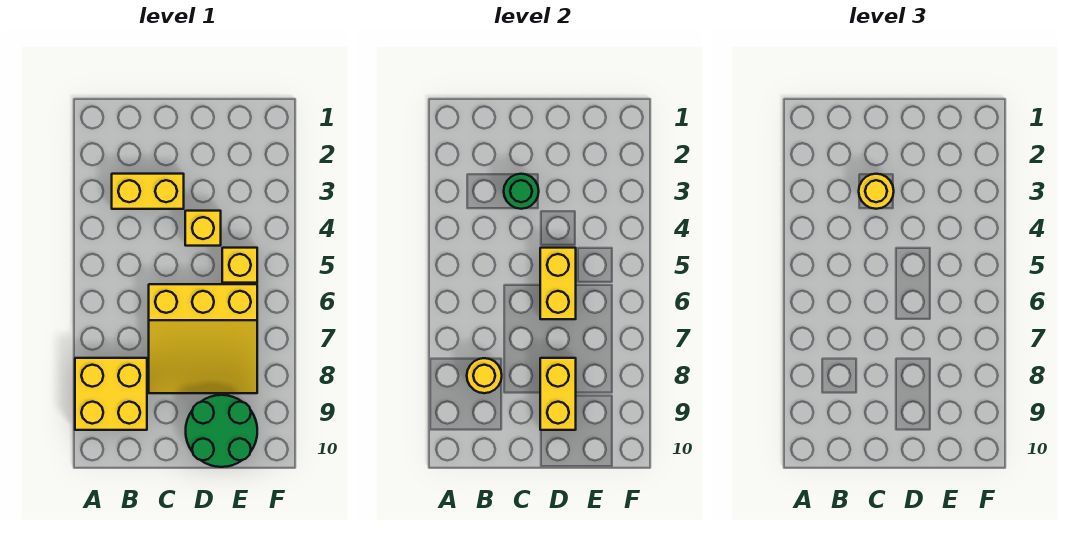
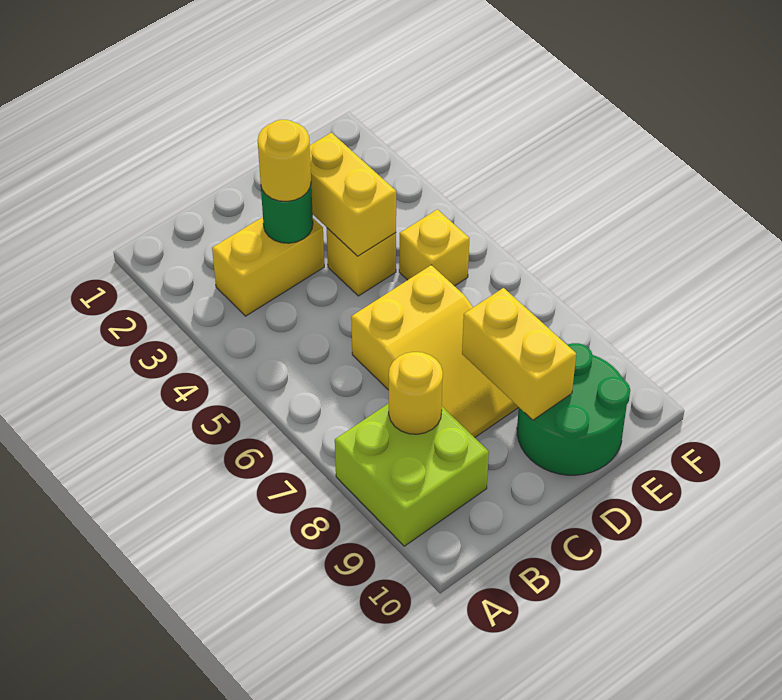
yellow brick A8:B9 level 1 -> lime brick A8:B9 level 1
yellow slope C6:E8 level 1 top 6 -> yellow slope C6:D8 level 1 top 6
yellow brick D5:D6 level 2 -> yellow brick D3:D4 level 2

